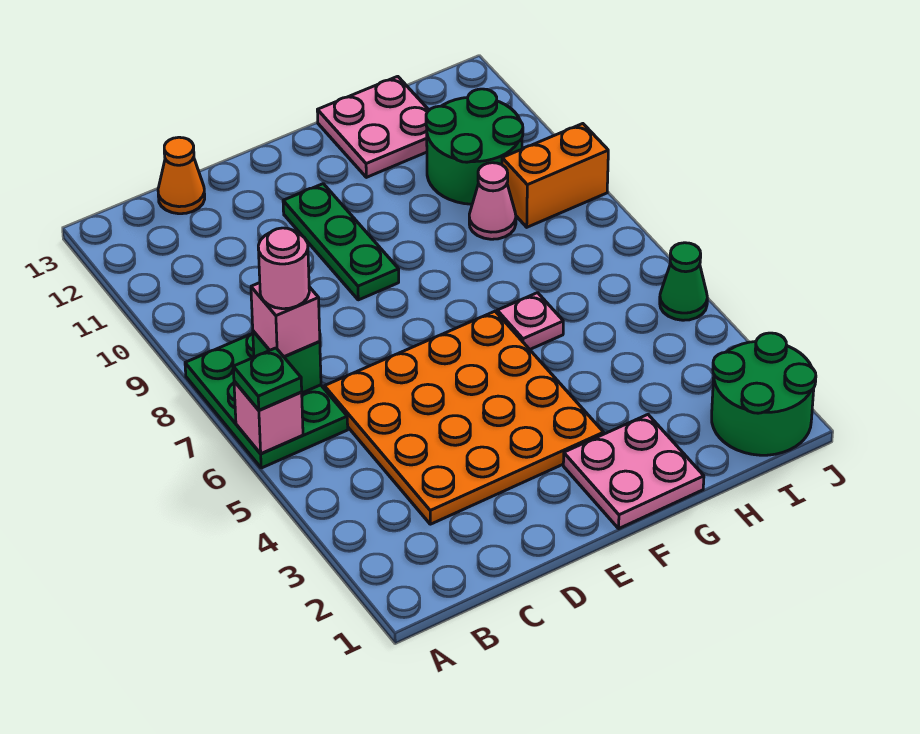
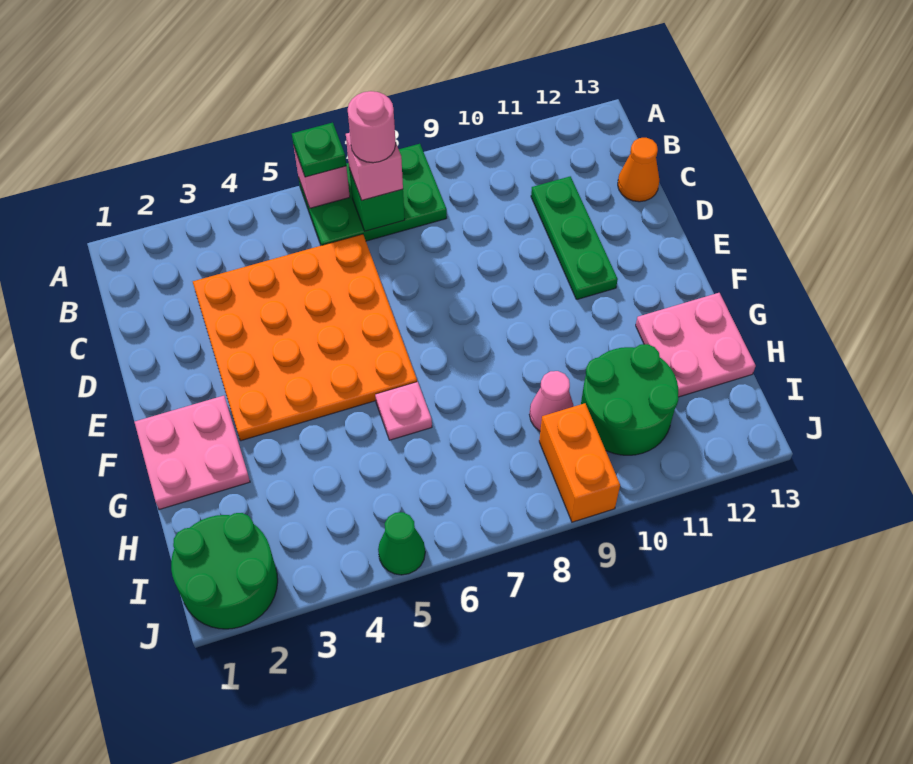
green plate E9:E11 level 1 -> green plate C11:E11 level 1

